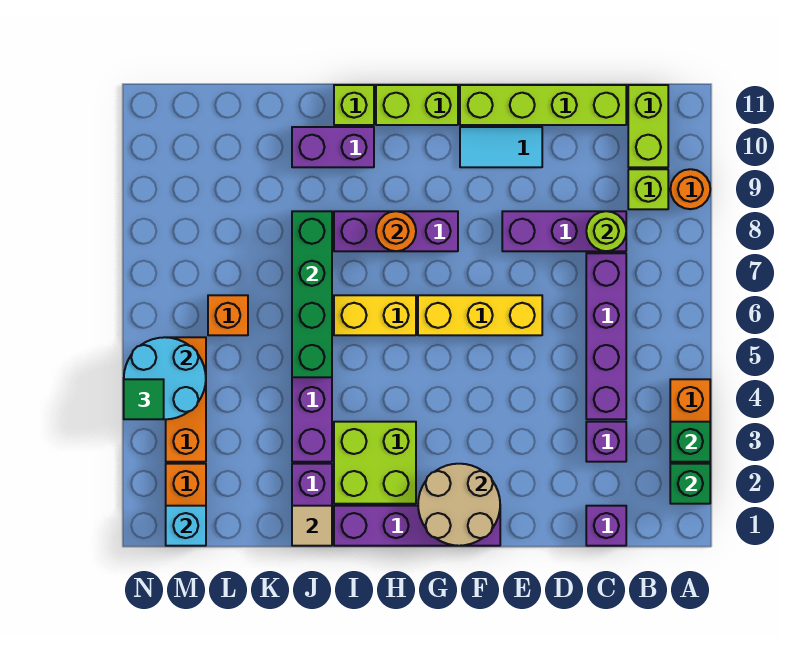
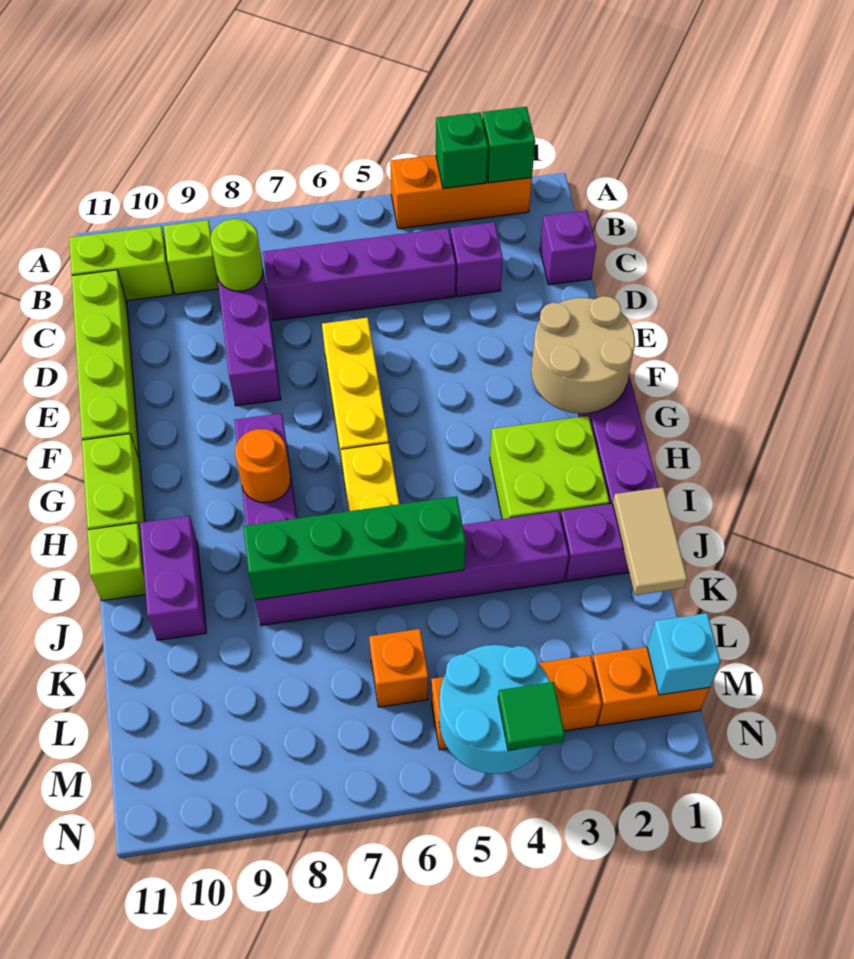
orange round brick A9 level 1 -> none
cyan tile E10:F10 level 1 -> none
tan tile J1 level 2 -> tan tile J1:K1 level 2

